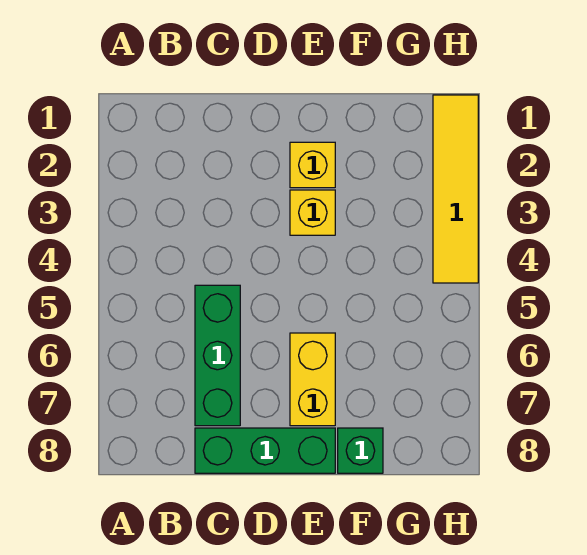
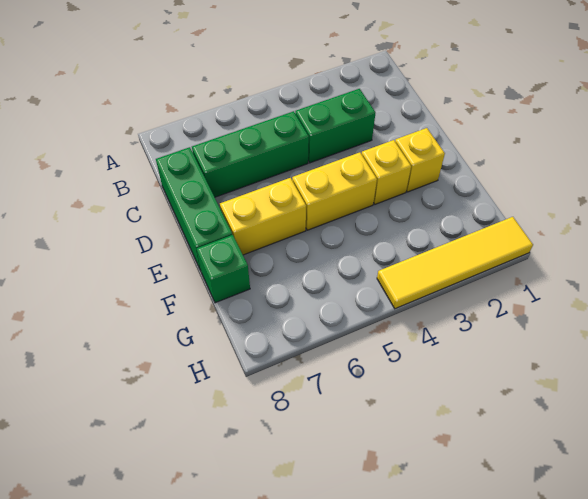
none -> green brick C3:C4 level 1
none -> yellow brick E4:E5 level 1

